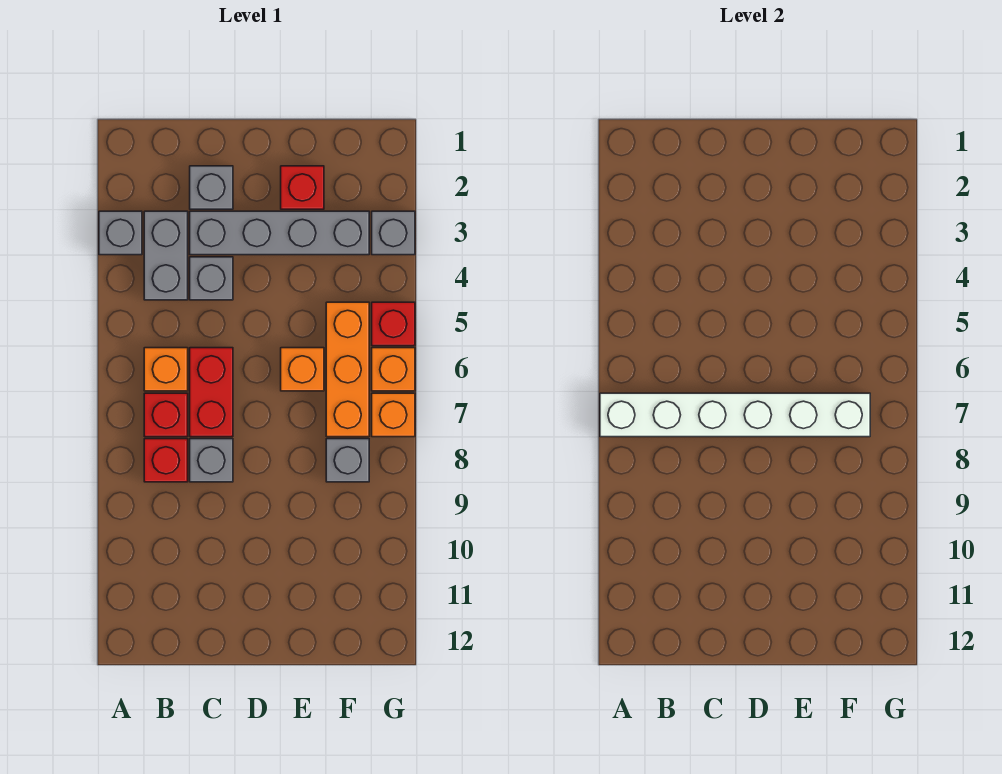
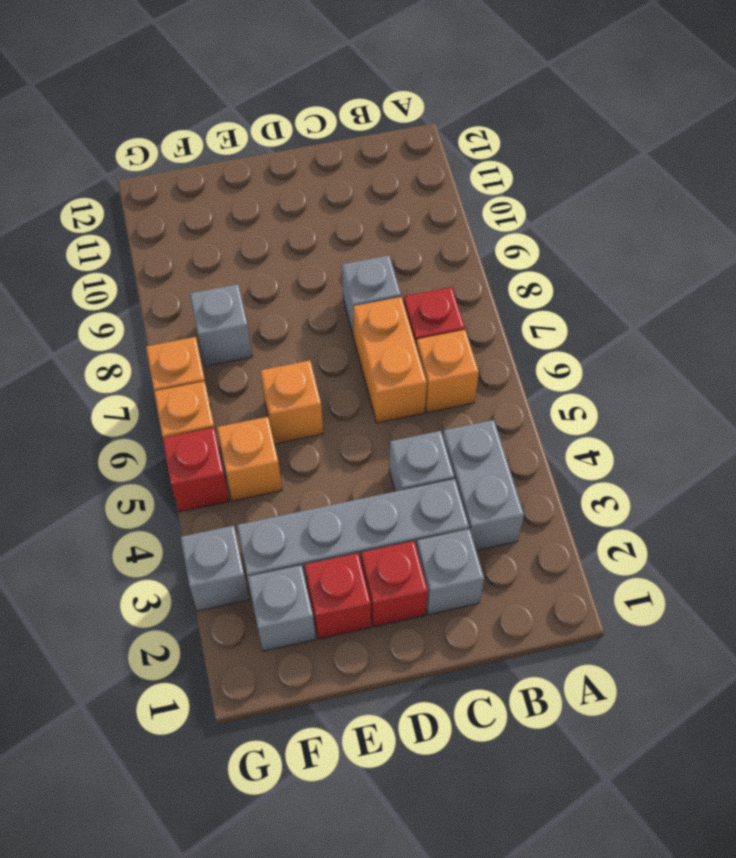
grey brick A3 level 1 -> grey brick F2 level 1
white brick A7:F7 level 2 -> none
red brick B8 level 1 -> red brick D2 level 1
red brick C6:C7 level 1 -> orange brick C6:C7 level 1
orange brick F5:F7 level 1 -> orange brick F5 level 1

